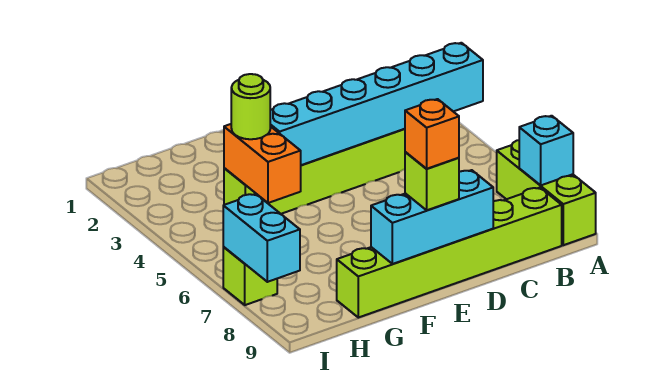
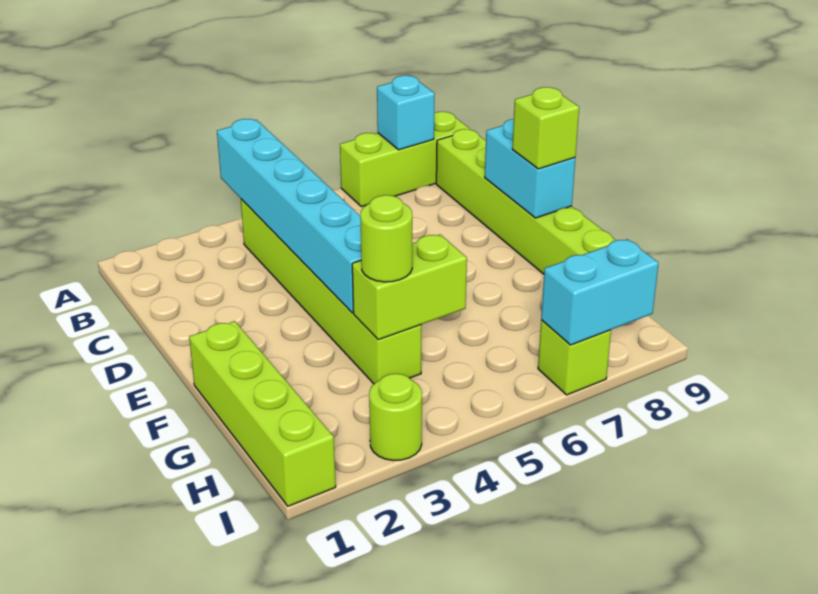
cyan brick D9:F9 level 2 -> cyan brick D9:E9 level 2
orange brick E9 level 4 -> none
none -> lime brick F1:I1 level 1
orange brick G4:G5 level 2 -> lime brick G4:G5 level 2
none -> lime round brick I3 level 1

